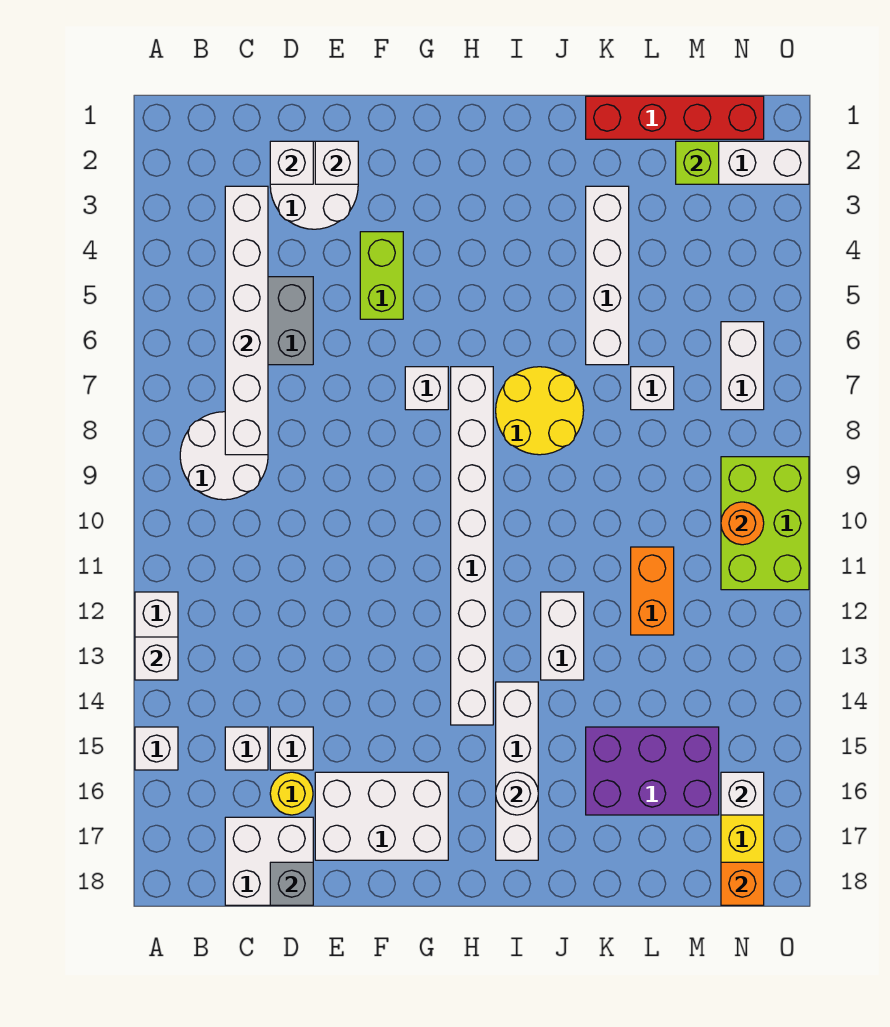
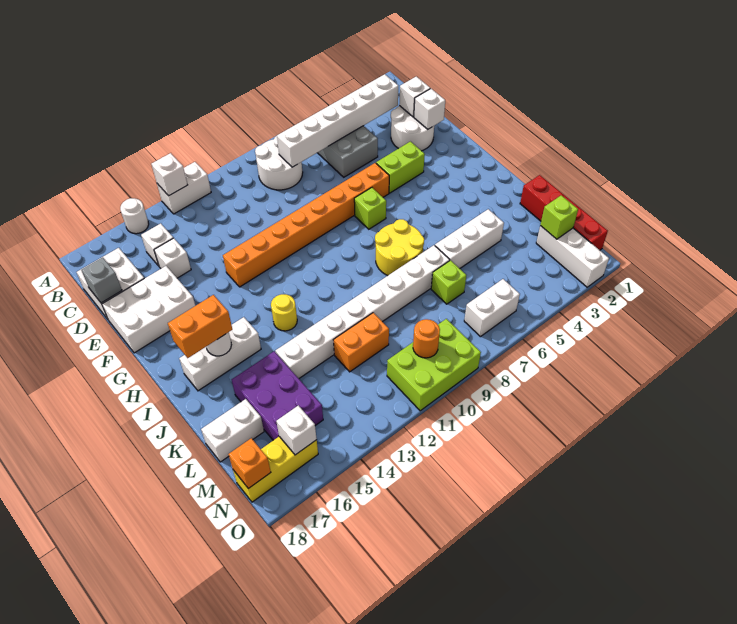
white brick A15 level 1 -> white round brick A15 level 1
yellow round brick D16 level 1 -> yellow round brick I13 level 1
white brick E16:G17 level 1 -> white brick E16:F18 level 1
none -> orange brick F6:F13 level 1
white brick G7 level 1 -> lime brick G7 level 1
white brick H7:H14 level 1 -> white brick K7:K14 level 1
white brick I14:I17 level 1 -> white brick I15:I17 level 1
none -> orange brick I16:I17 level 3
white brick J12:J13 level 1 -> white brick L17:L18 level 1
white brick K3:K6 level 1 -> white brick K4:K6 level 1
white brick L7 level 1 -> lime brick L7 level 1

